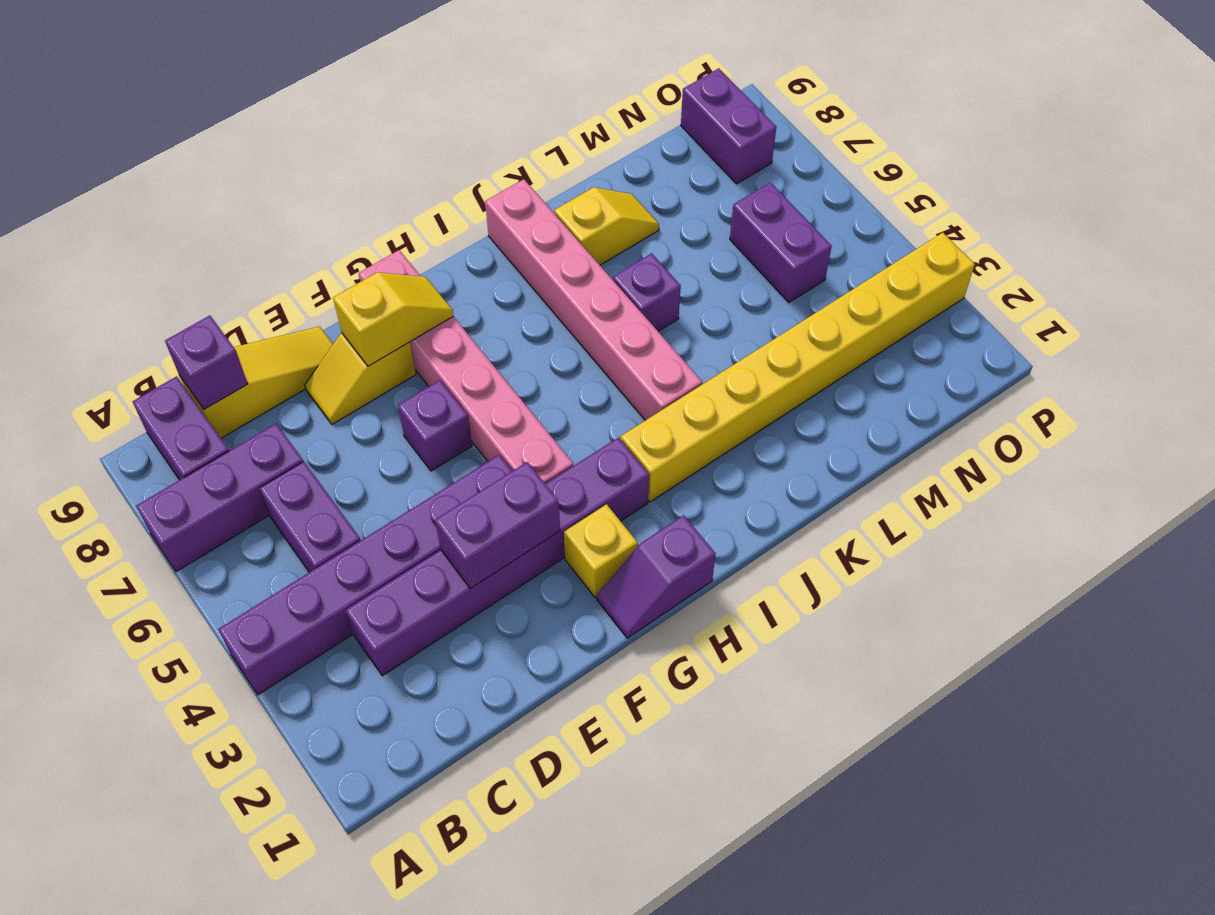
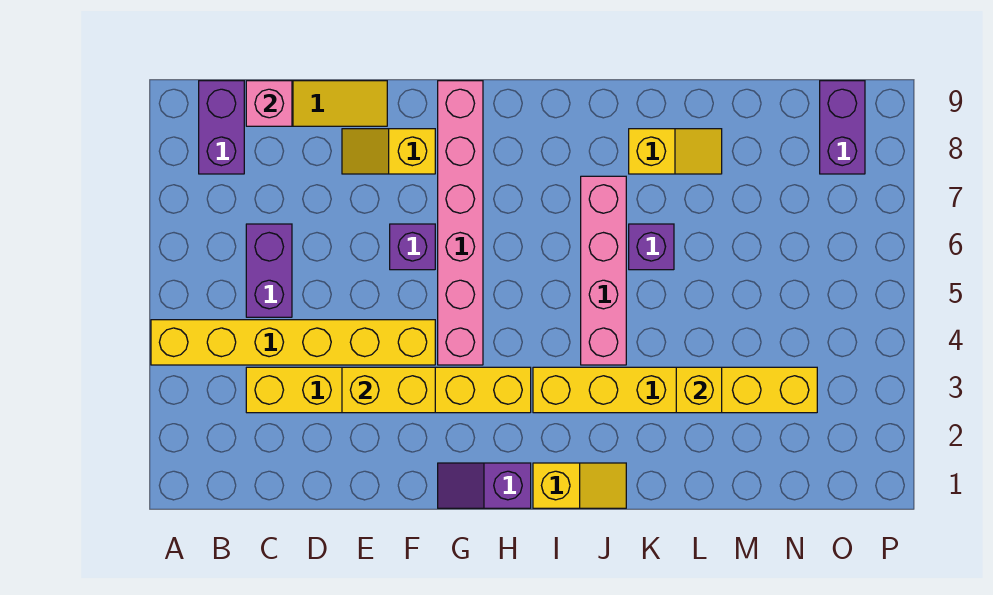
purple brick A4:F4 level 1 -> yellow brick A4:F4 level 1
purple brick A7:C7 level 1 -> none
purple brick C3:H3 level 1 -> yellow brick C3:H3 level 1
purple brick C9 level 2 -> pink brick C9 level 2
purple brick E3:F3 level 2 -> yellow brick E3:F3 level 2
yellow slope F8:G8 level 2 top F -> yellow slope I1:J1 level 1 top I
yellow brick G2 level 1 -> yellow brick L3 level 2
yellow brick I3:P3 level 1 -> yellow brick I3:N3 level 1
pink brick J4:J9 level 1 -> pink brick J4:J7 level 1
purple brick N5:N6 level 1 -> none

